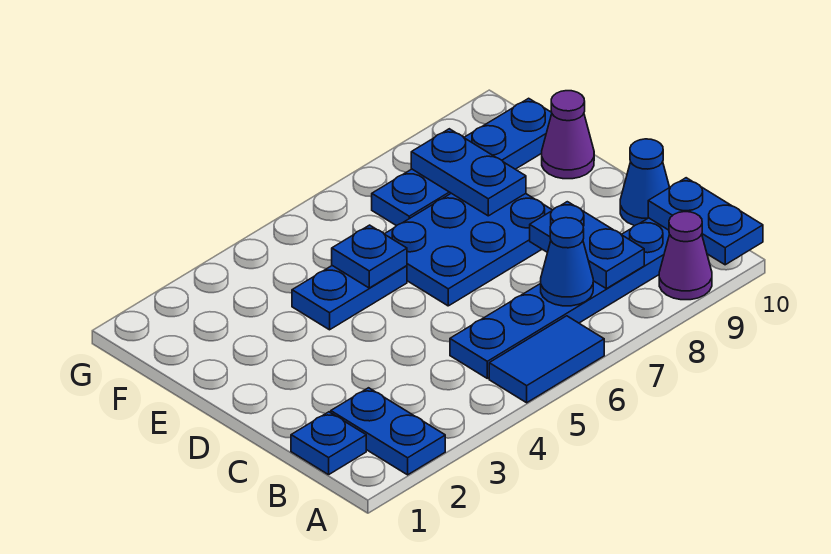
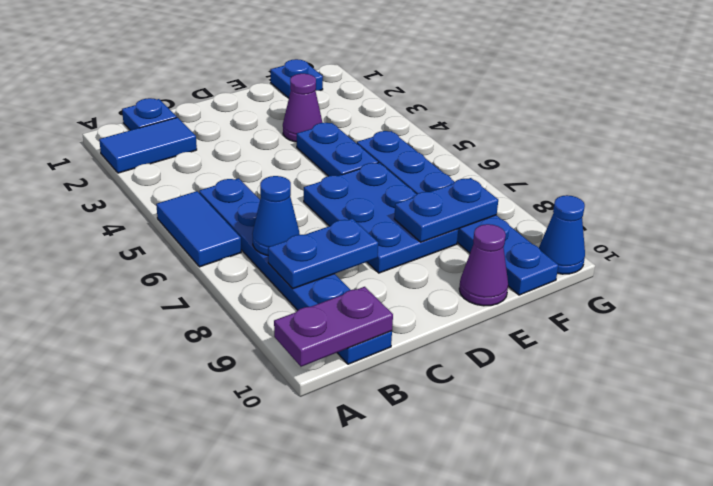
blue plate A2:B2 level 1 -> blue tile A2:B2 level 1
purple cone A9 level 1 -> purple cone E3 level 1
blue plate A10:B10 level 2 -> purple plate A10:B10 level 2
blue cone C10 level 1 -> blue cone G10 level 1
blue plate E5 level 2 -> blue plate F1 level 1
blue plate F7:F10 level 1 -> blue plate F5:F10 level 1

